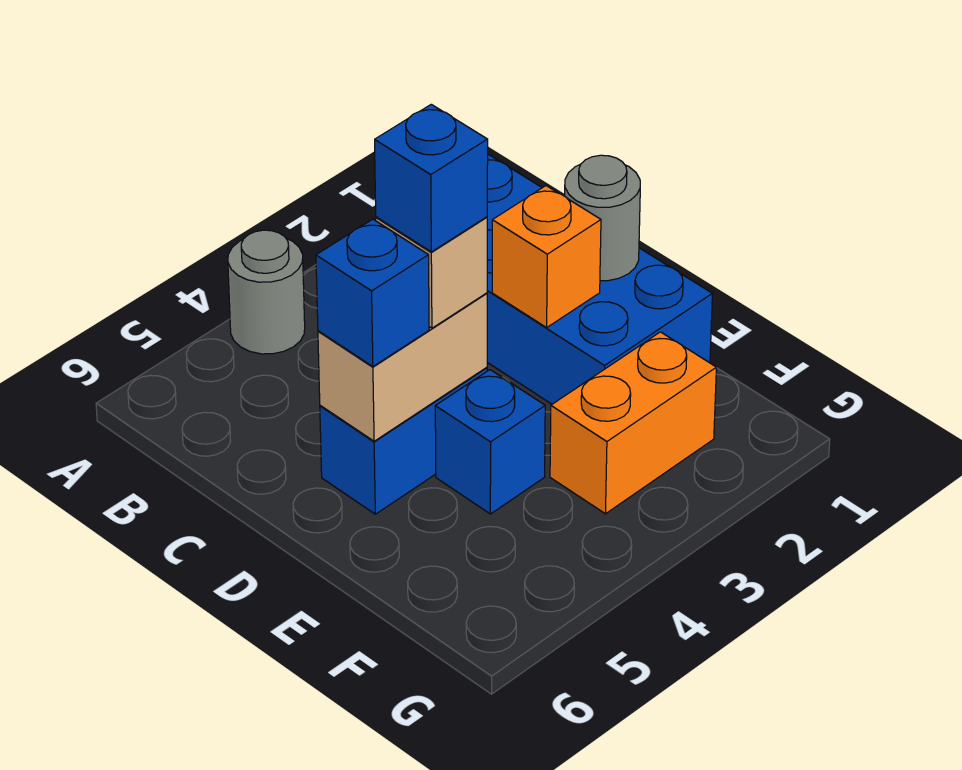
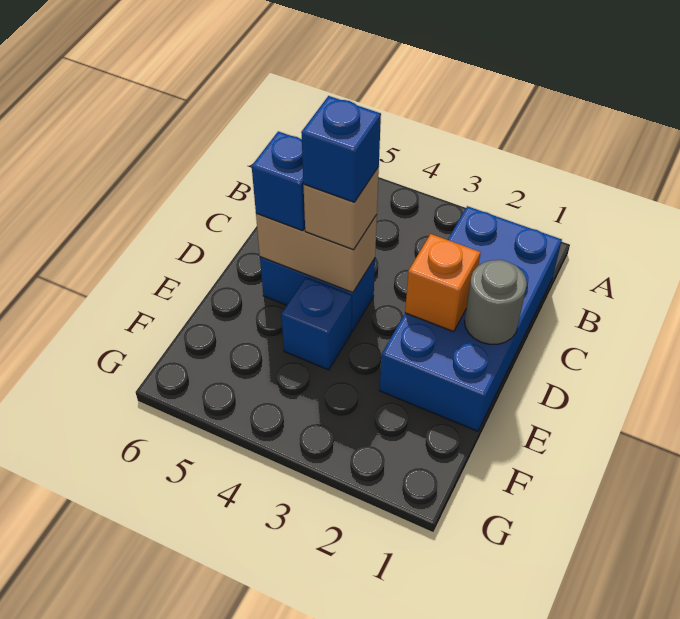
grey round brick A4 level 1 -> none
orange brick F2:F3 level 1 -> none

